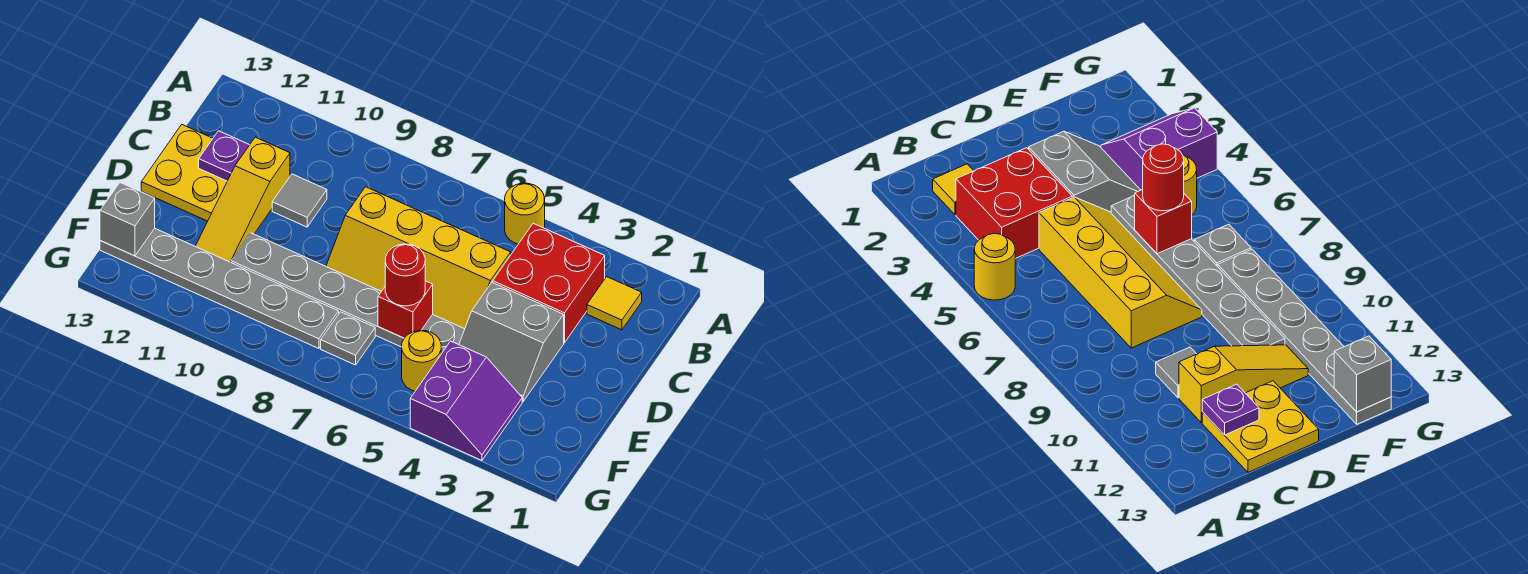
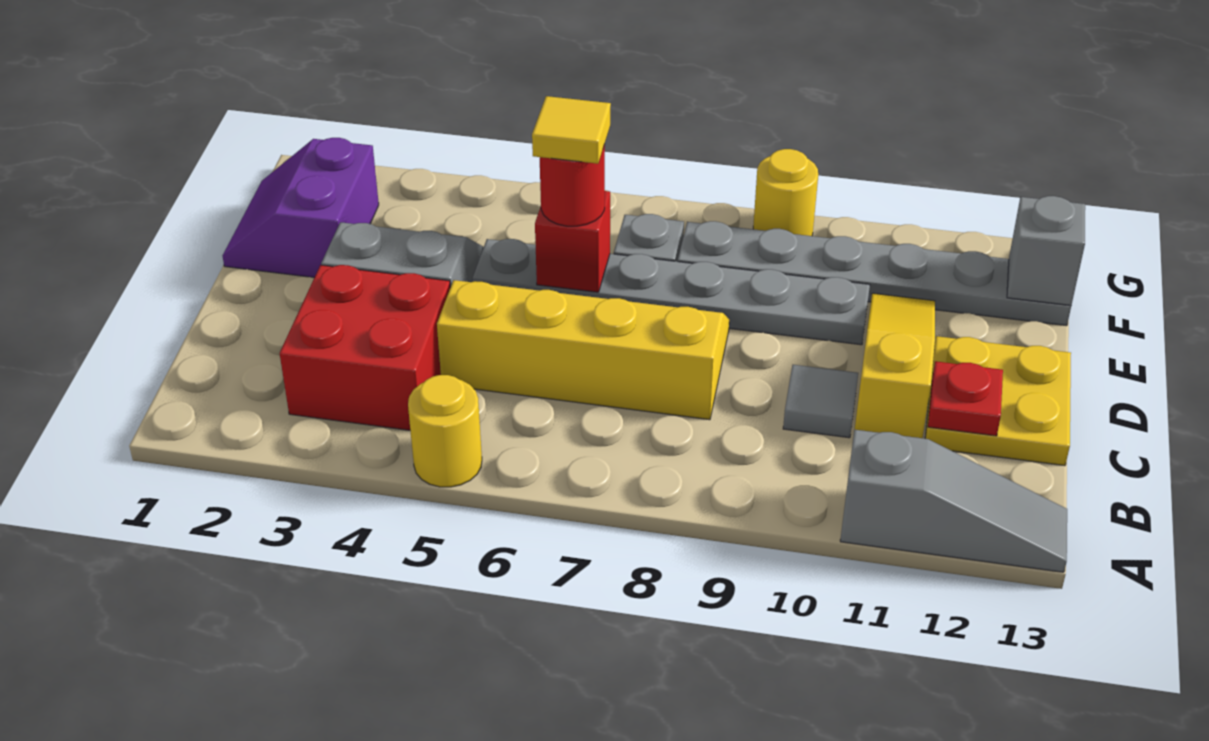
none -> grey slope A11:A13 level 1 top 11
yellow tile B2 level 1 -> yellow tile E6 level 4
purple plate C12 level 2 -> red plate C12 level 2
purple slope F3:G4 level 1 top 4 -> purple slope E1:F2 level 1 top 2
yellow round brick F5 level 1 -> yellow round brick G9 level 1

